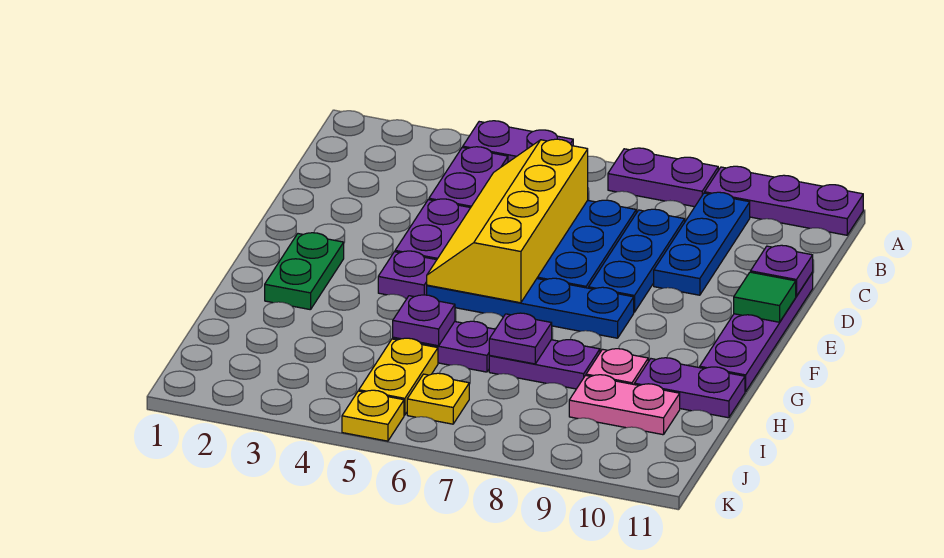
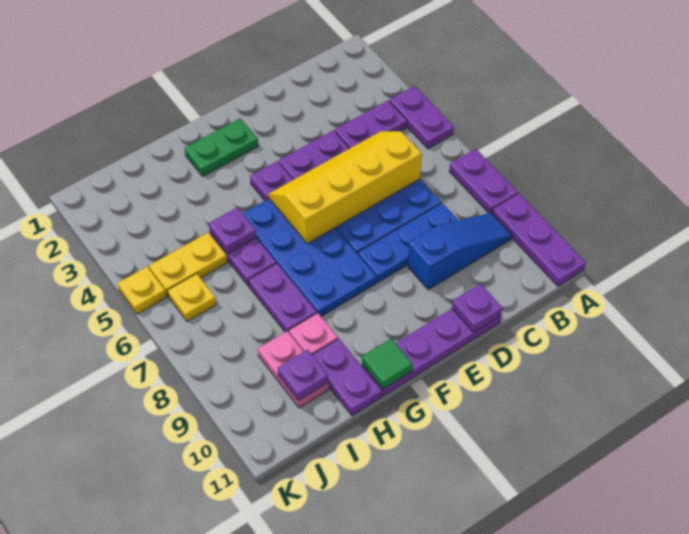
blue plate B9:D9 level 1 -> blue slope B9:D9 level 1 top D
green tile E11 level 2 -> green tile G11 level 2
blue plate F5:F8 level 1 -> blue plate F5:G8 level 1
purple plate H7 level 2 -> purple plate I10 level 2

